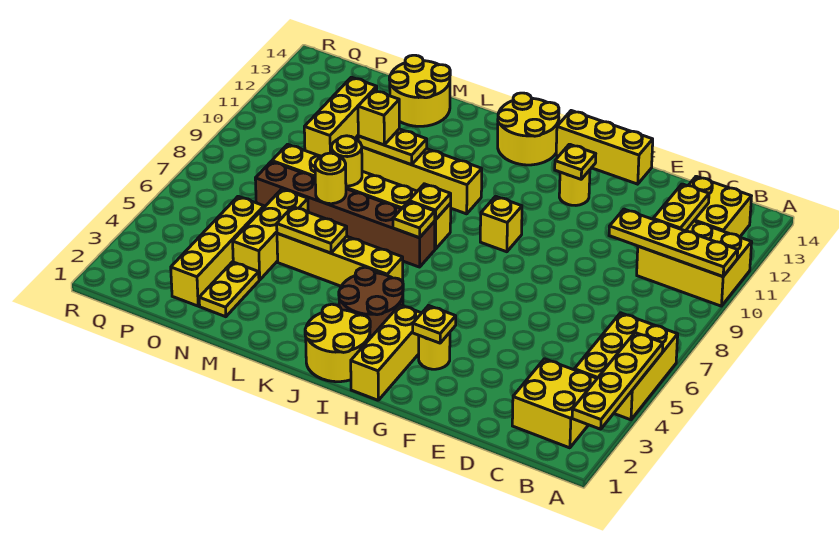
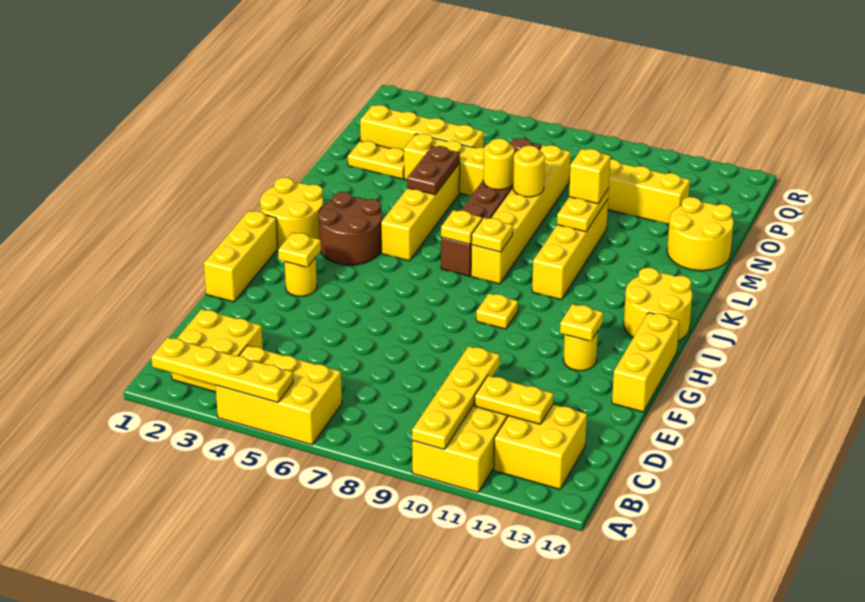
yellow brick H1:H3 level 1 -> yellow brick F1:H1 level 1
yellow brick H9 level 1 -> yellow plate H9 level 1
yellow plate L5:M5 level 2 -> brown plate L5:M5 level 2

